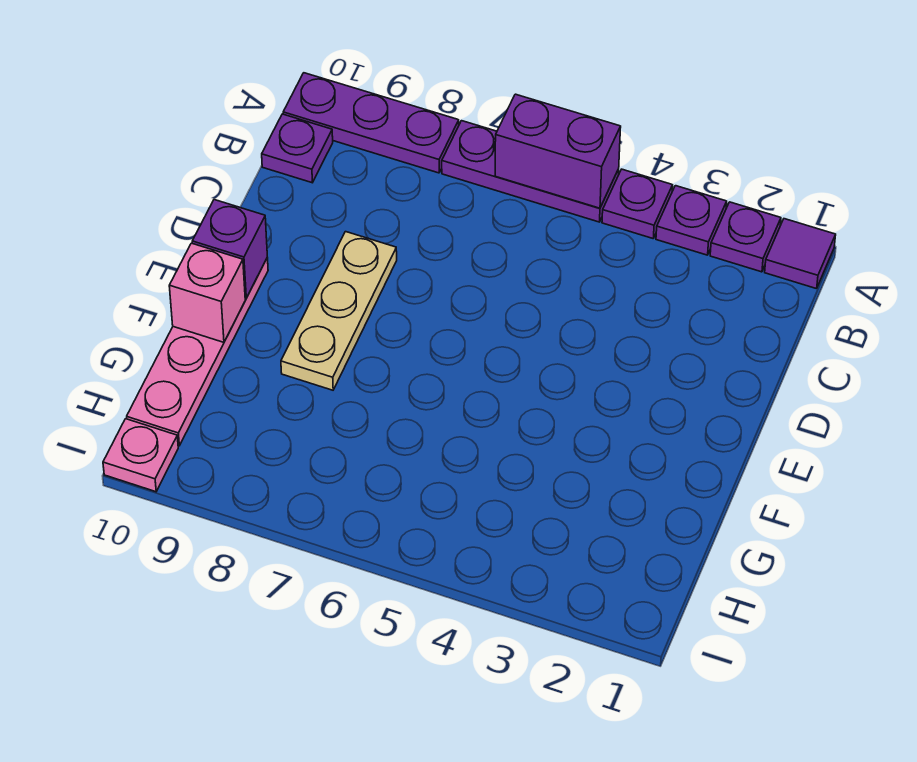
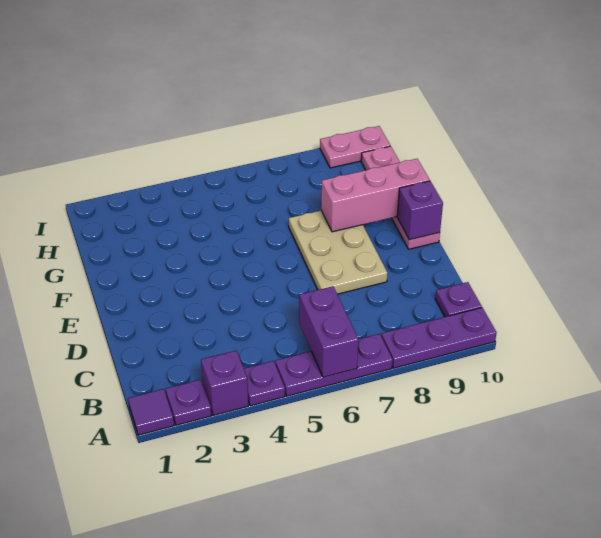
purple plate A3 level 1 -> purple brick A3 level 1
purple brick A5:A6 level 2 -> purple brick A6:B6 level 2
tan plate D8:F8 level 1 -> tan plate D7:F8 level 1
pink brick F10 level 2 -> pink brick F8:F10 level 2
pink plate I10 level 1 -> pink plate I9:I10 level 1

